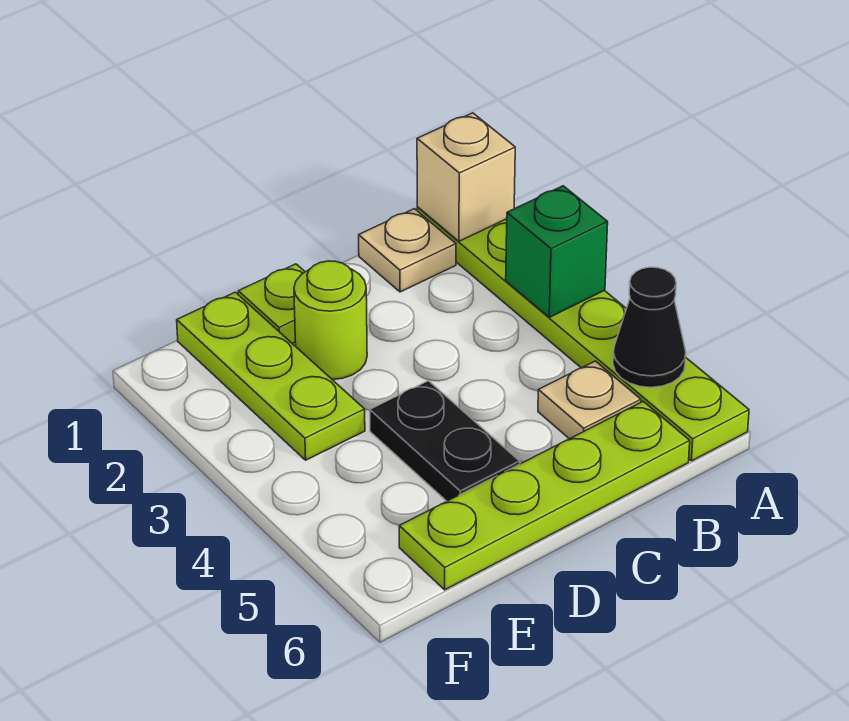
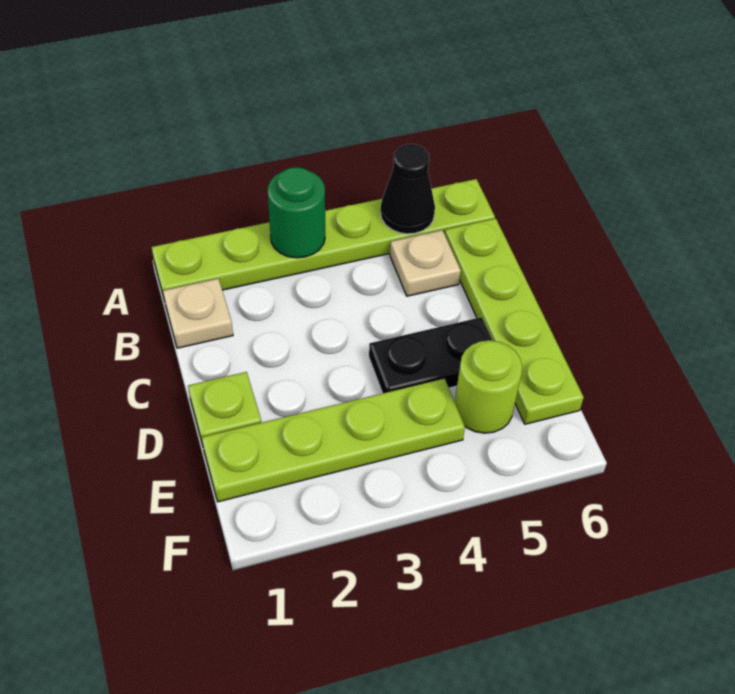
tan brick A1 level 2 -> none
green brick A3 level 2 -> green round brick A3 level 2
lime round brick D2 level 1 -> lime round brick E5 level 1
lime plate E1:E3 level 1 -> lime plate E1:E4 level 1

